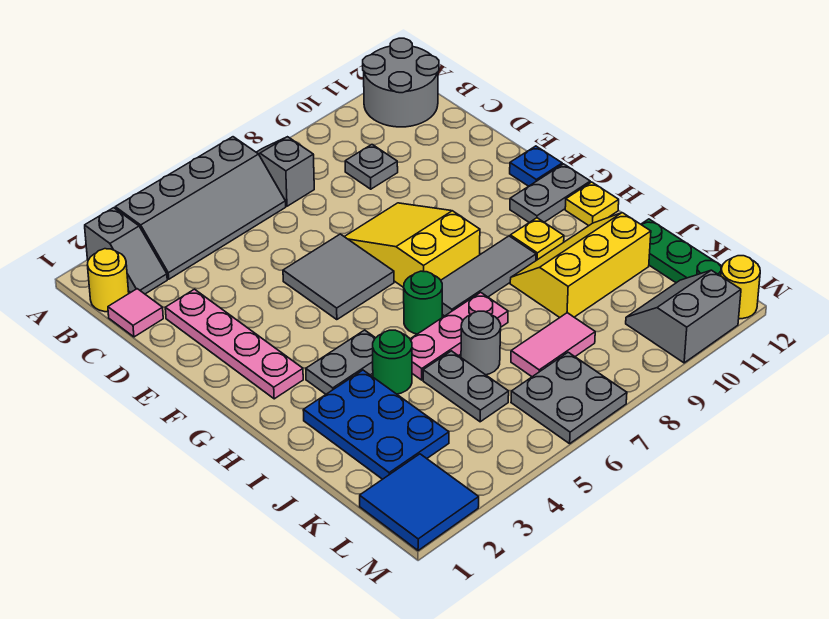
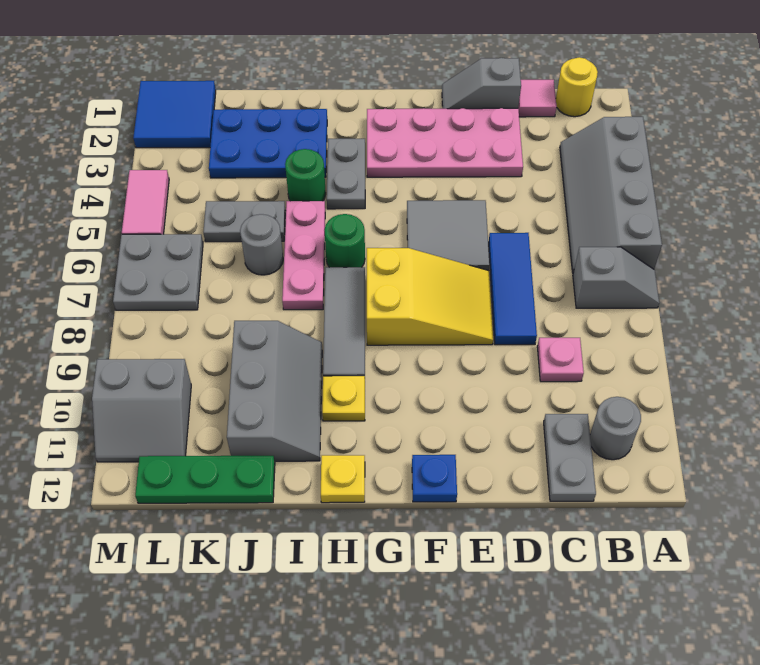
grey slope A2:B2 level 1 top A -> grey slope D1:E1 level 1 top D
grey round brick A11:B12 level 1 -> grey round brick B11 level 1
grey plate C9 level 1 -> pink plate C9 level 1
pink plate D2:G2 level 1 -> pink plate D2:G3 level 1
none -> blue tile D6:D8 level 1
grey plate G11:G12 level 1 -> grey plate C11:C12 level 1
yellow slope I9:J11 level 1 top J -> grey slope I9:J11 level 1 top J
pink tile K7:K8 level 1 -> pink tile M4:M5 level 1
grey slope L10:M11 level 1 top M -> grey slope L10:M11 level 1 top 10
yellow round brick M12 level 1 -> none

